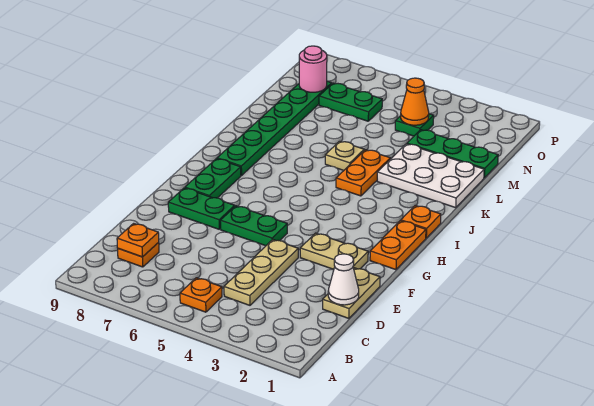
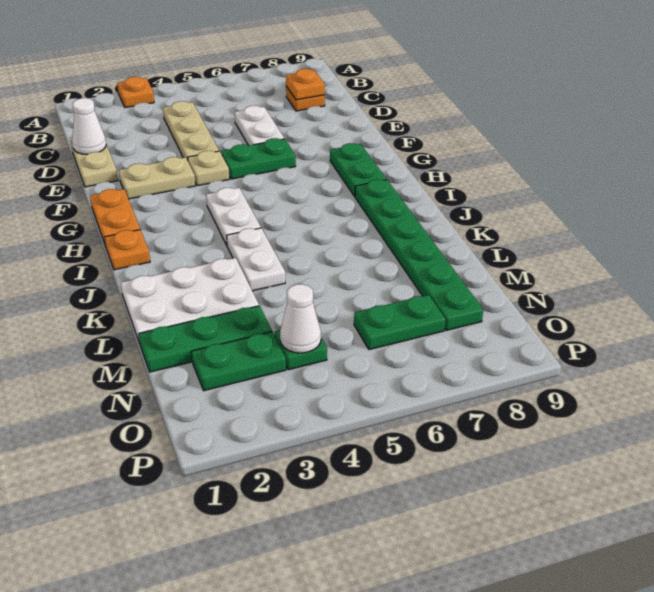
orange plate B5 level 1 -> orange plate A3 level 1
none -> white plate D6:E6 level 1
green plate F7:F8 level 1 -> green plate N2:N3 level 1
none -> white plate H4:I4 level 1
orange plate J4:K4 level 1 -> white plate J4:K4 level 1
tan plate K5 level 1 -> tan plate F4 level 1
orange cone N4 level 2 -> white cone N4 level 2
pink round brick N8 level 2 -> none

